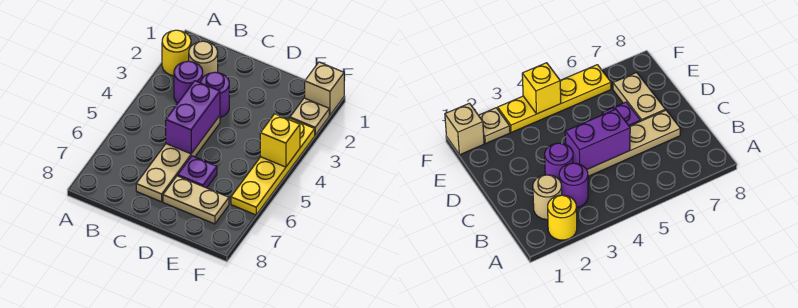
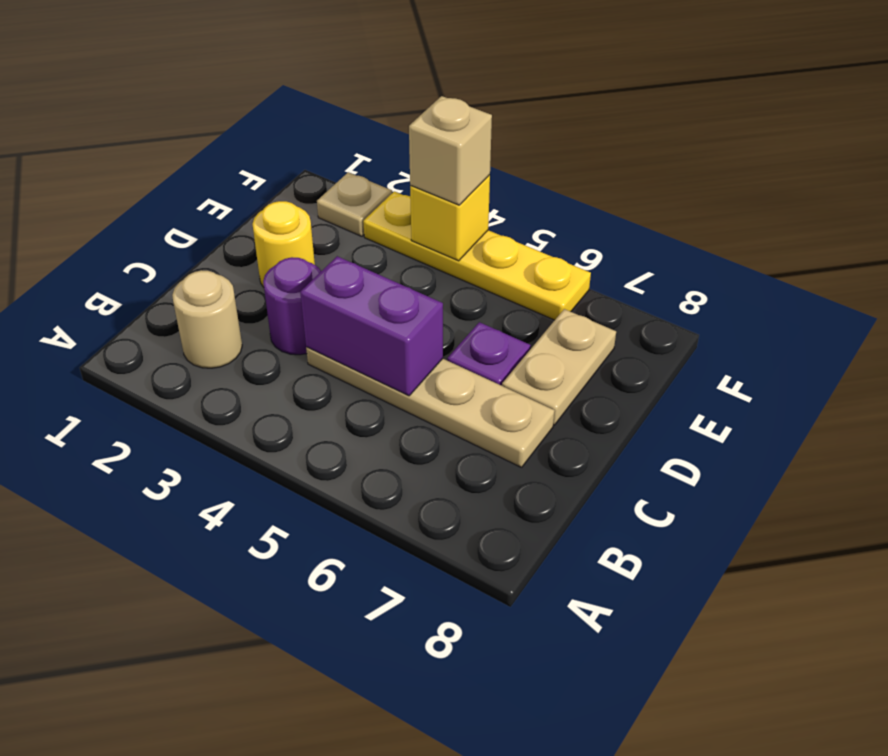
yellow round brick A2 level 1 -> yellow round brick D2 level 1
purple round brick B3 level 1 -> none
tan brick F1 level 1 -> tan brick F4 level 3

